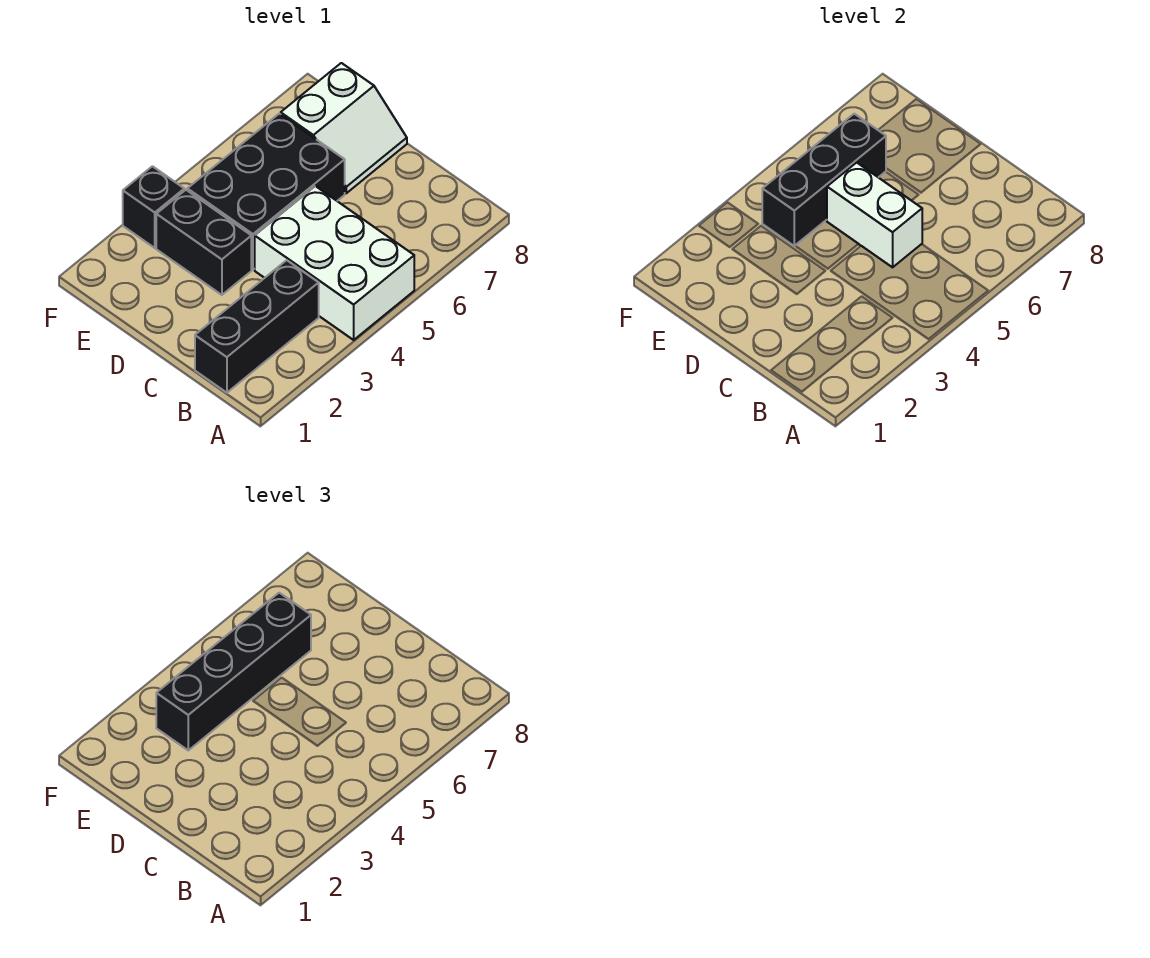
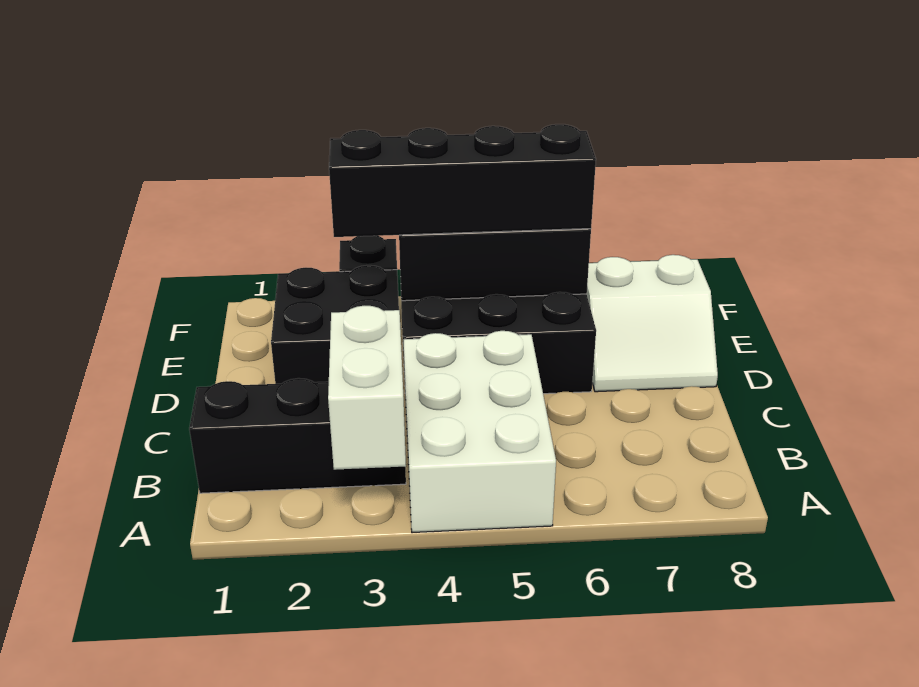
white brick C5:D5 level 2 -> white brick A3:B3 level 2
black brick D3:E3 level 1 -> black brick D2:E3 level 1

